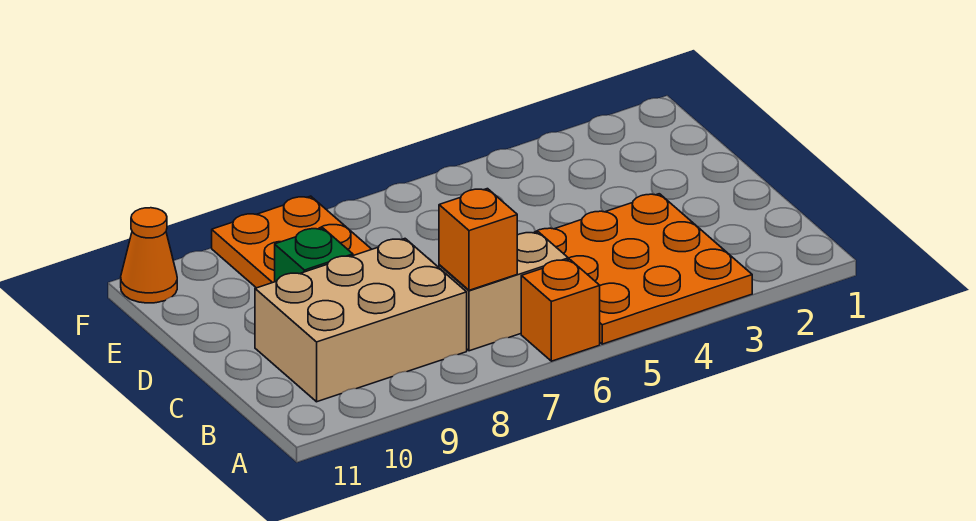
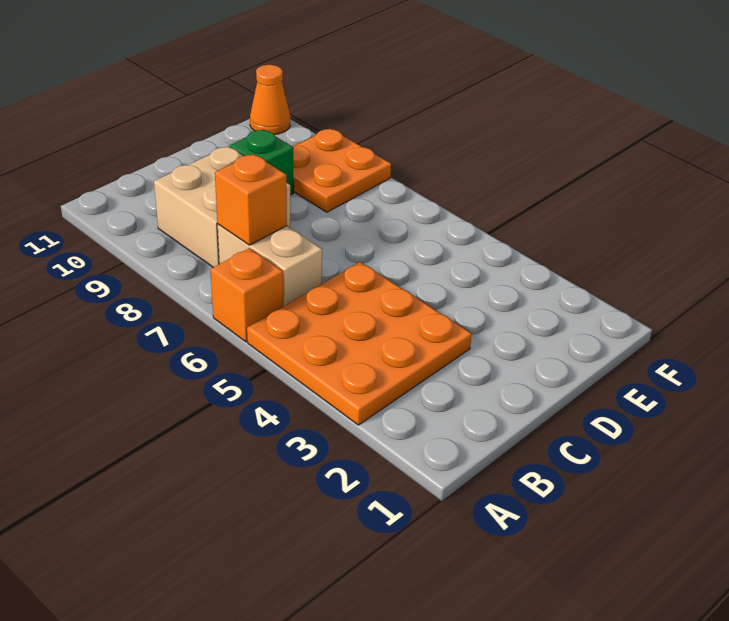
tan brick B8:C10 level 1 -> tan brick B8:C9 level 1

